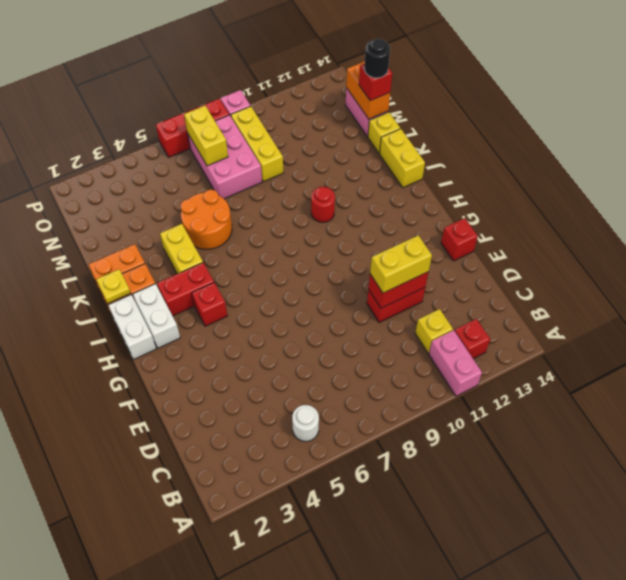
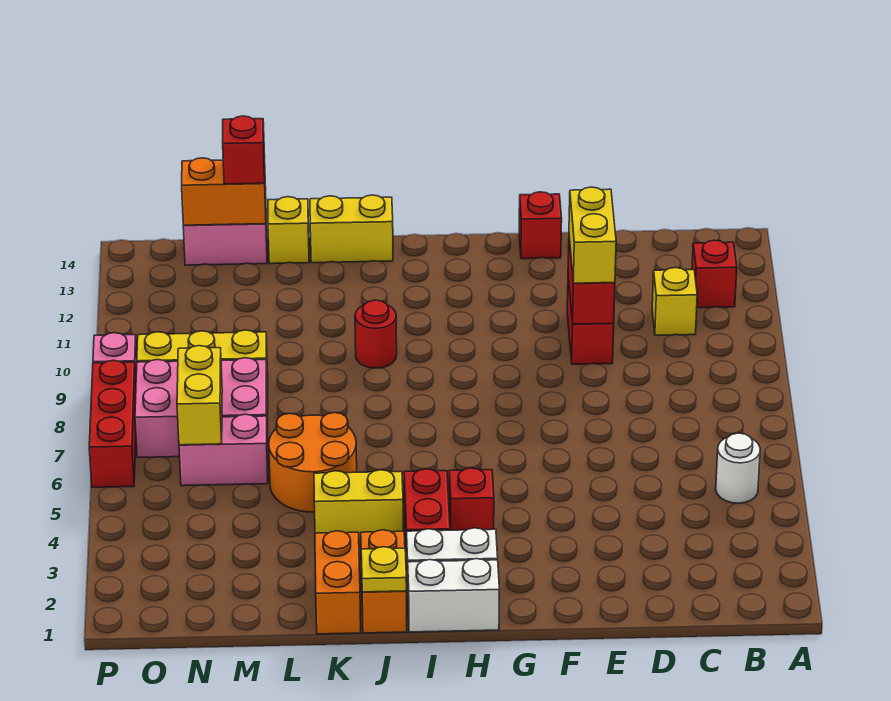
pink brick A11:B11 level 1 -> pink brick M6:N6 level 1
black round brick M14 level 4 -> none
yellow brick N7:O7 level 2 -> yellow brick N6:N7 level 2

